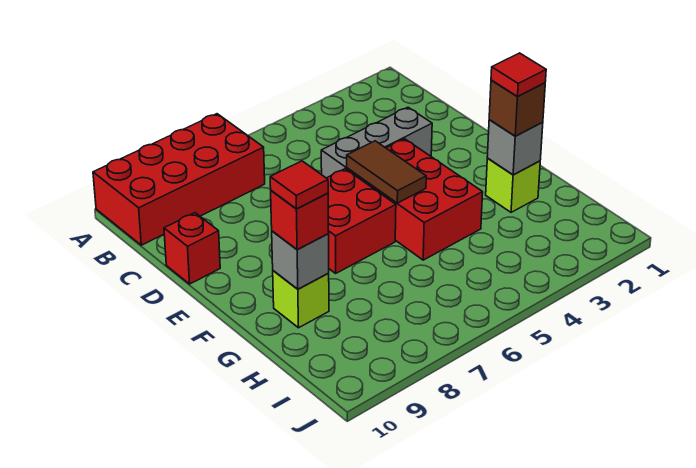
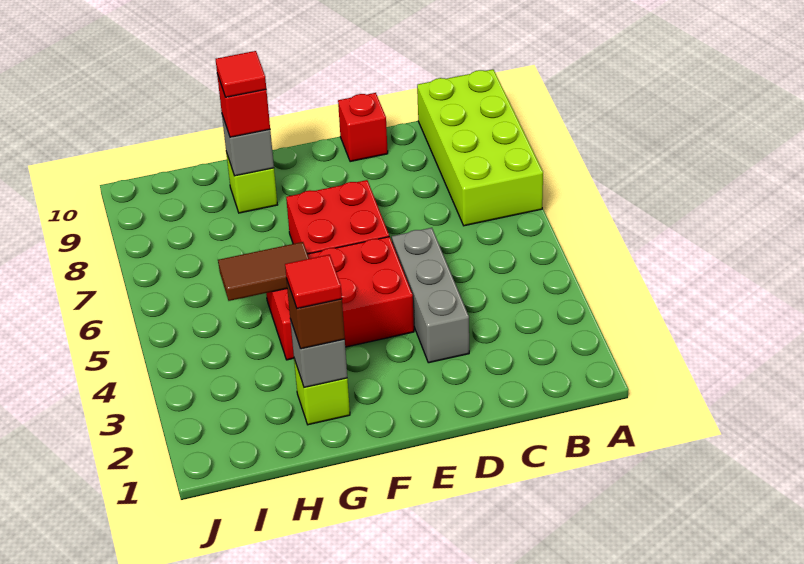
red brick A7:B10 level 1 -> lime brick A7:B10 level 1
brown tile E5:F5 level 2 -> brown tile G5:H5 level 2

